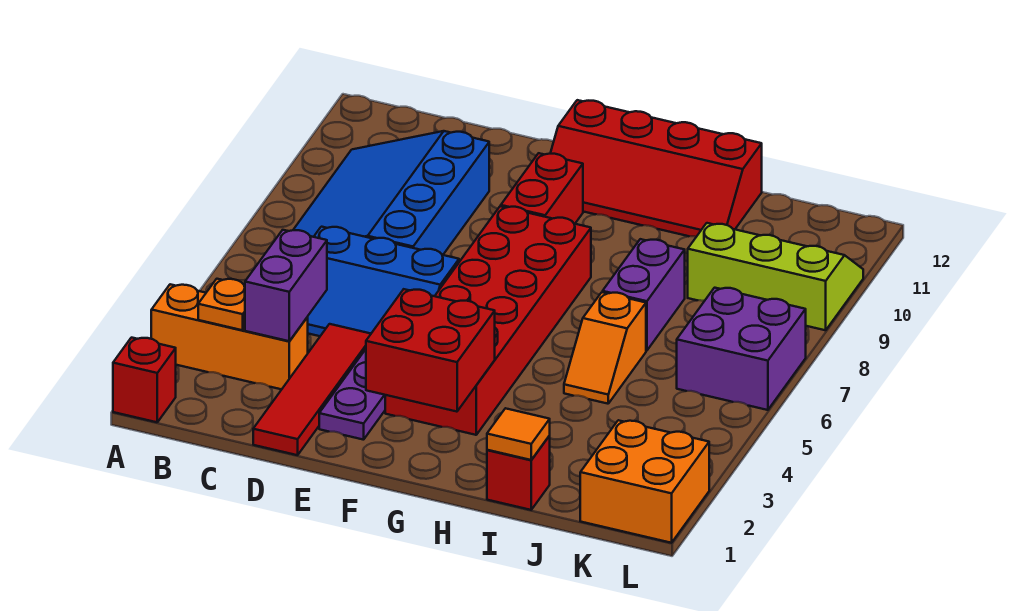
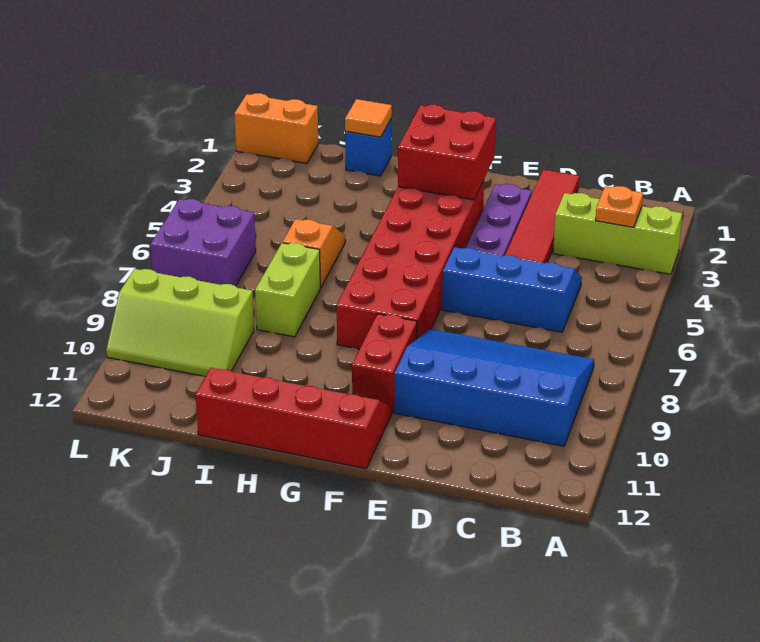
red brick A1 level 1 -> none
orange brick A3:C3 level 1 -> lime brick A3:C3 level 1
blue slope B7:D10 level 1 top D -> blue slope B8:E10 level 1 top 10
purple brick C3:C4 level 2 -> none
red brick I1 level 1 -> blue brick I1 level 1
purple brick I7:I8 level 1 -> lime brick I7:I8 level 1
orange brick K1:L2 level 1 -> orange brick K1:L1 level 1

